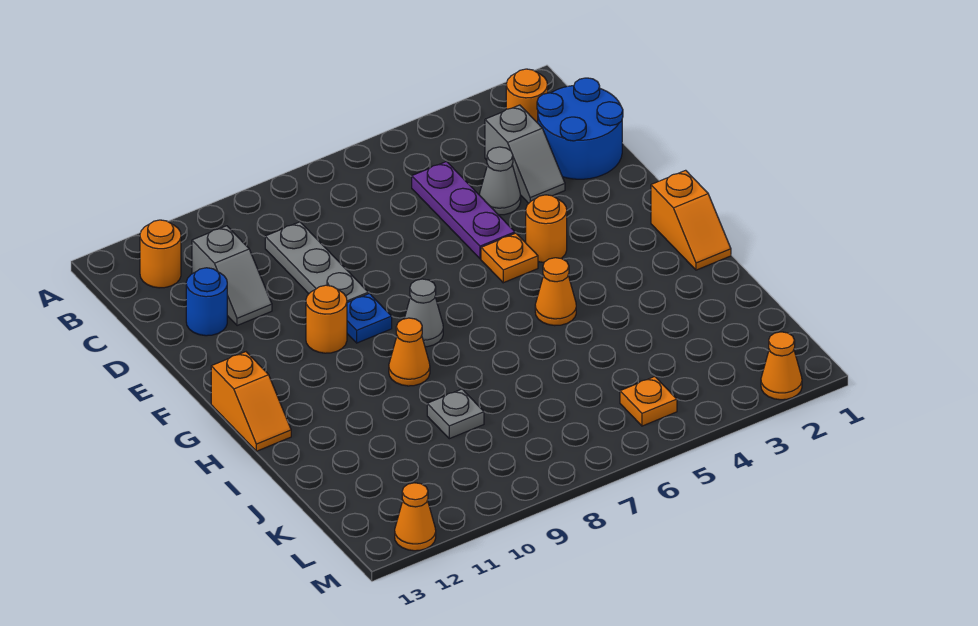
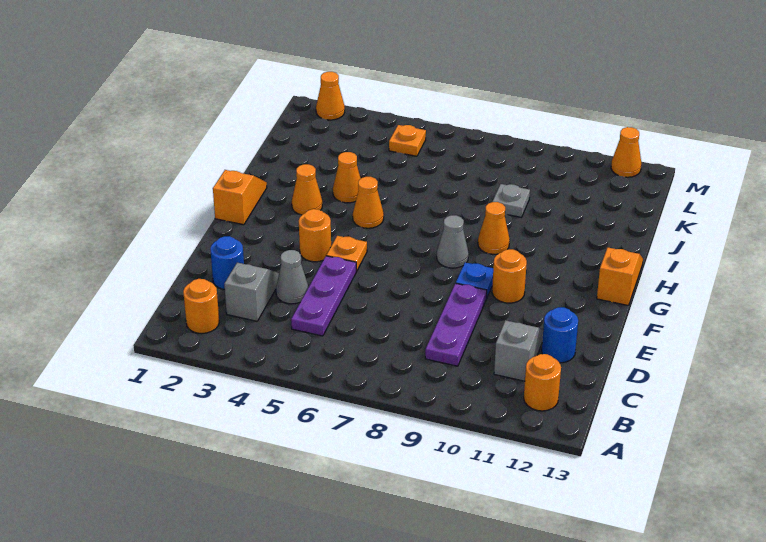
blue round brick C1:D2 level 1 -> blue round brick D2 level 1
grey plate C9:E9 level 1 -> purple plate C9:E9 level 1
none -> orange cone H3 level 1
none -> orange cone I4 level 1

